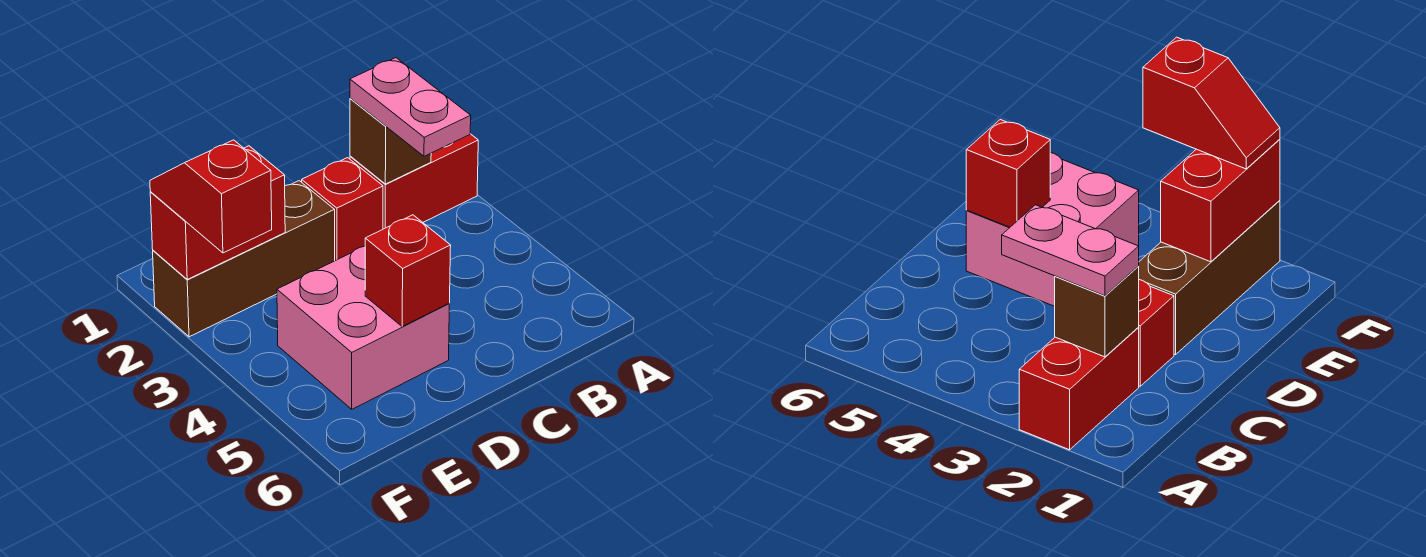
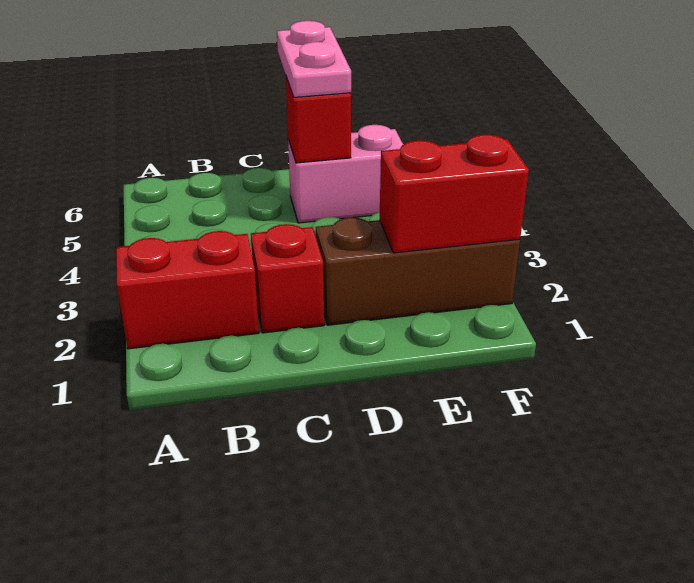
brown brick B2 level 2 -> none
pink plate B2:B3 level 3 -> pink plate D5:D6 level 3
pink brick D4:E5 level 1 -> pink brick D5:E5 level 1
red slope F2:F3 level 3 top 3 -> none

